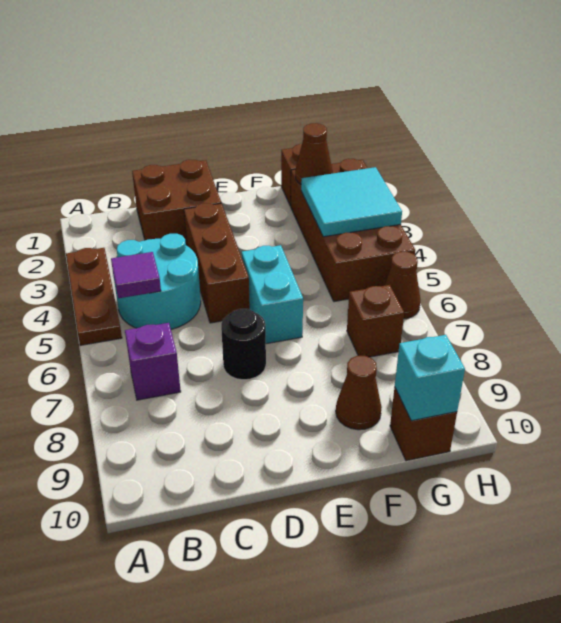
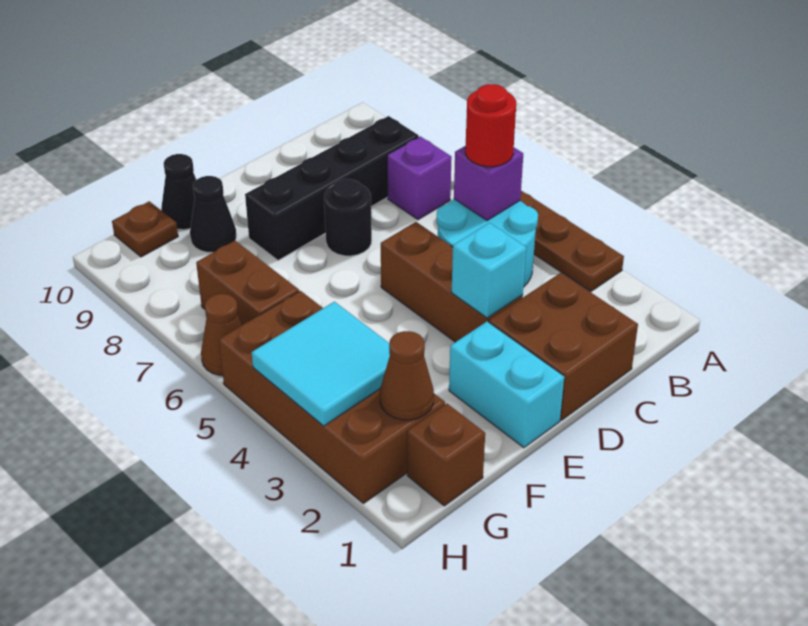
purple tile B5 level 2 -> purple brick B5 level 2
none -> red round brick B5 level 3
none -> black brick B8:E8 level 1
cyan brick E5:E6 level 1 -> cyan brick E1:E2 level 1
brown cone F9 level 1 -> black cone F9 level 1
none -> black cone F10 level 1
brown brick G7 level 1 -> brown brick G6:G7 level 1
brown brick G10 level 1 -> brown plate G10 level 1
cyan brick G10 level 2 -> cyan brick D3 level 2

